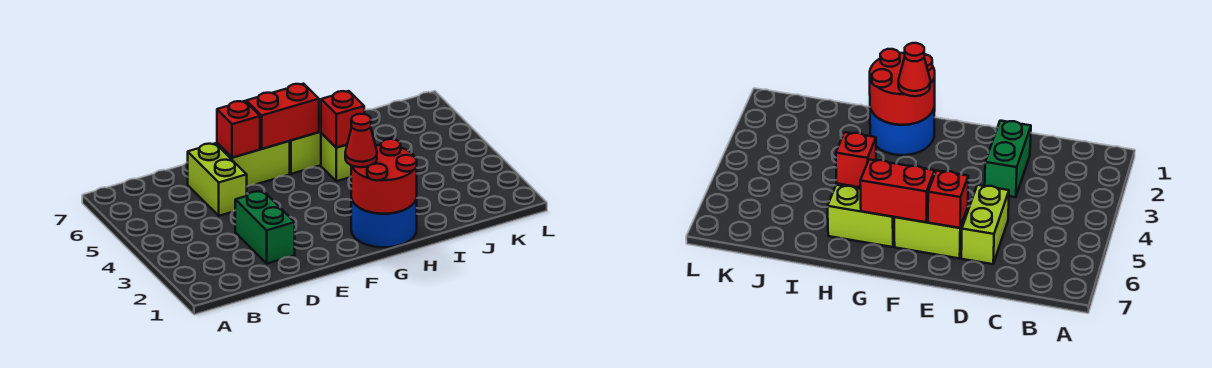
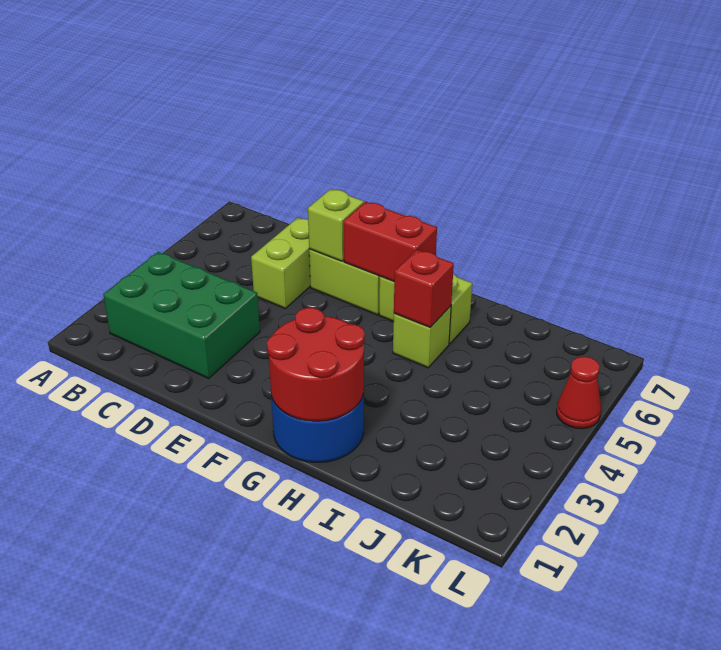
green brick D2:D3 level 1 -> green brick B2:D3 level 1
red brick E6 level 2 -> lime brick E6 level 2
red cone G2 level 3 -> red cone L5 level 1

